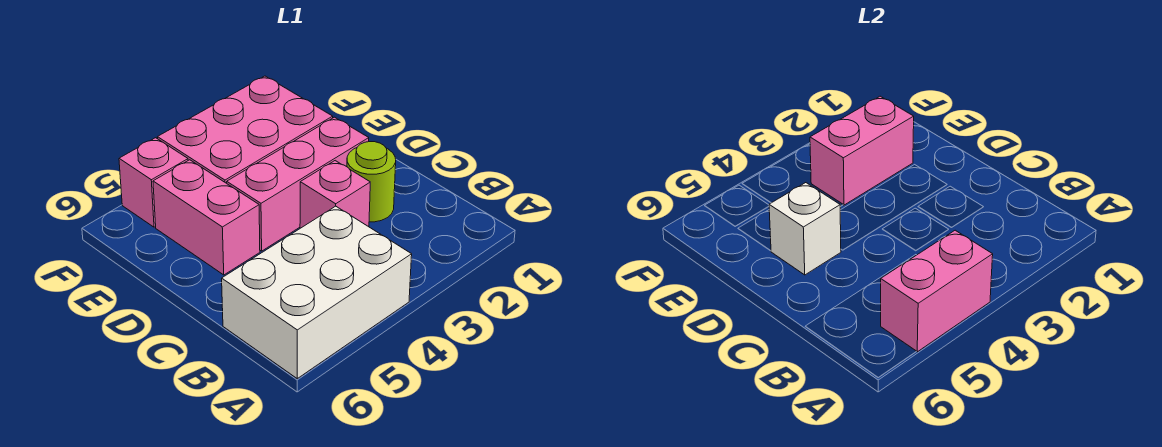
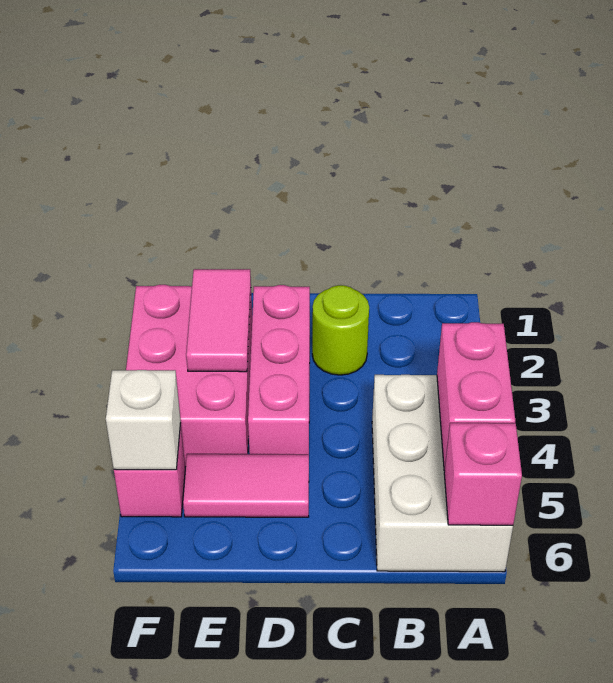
pink brick C3 level 1 -> pink brick A6 level 2
pink brick D5:E5 level 1 -> pink tile D5:E5 level 1
white brick D5 level 2 -> white brick F5 level 2
pink brick E2:E3 level 2 -> pink tile E2:E3 level 2

